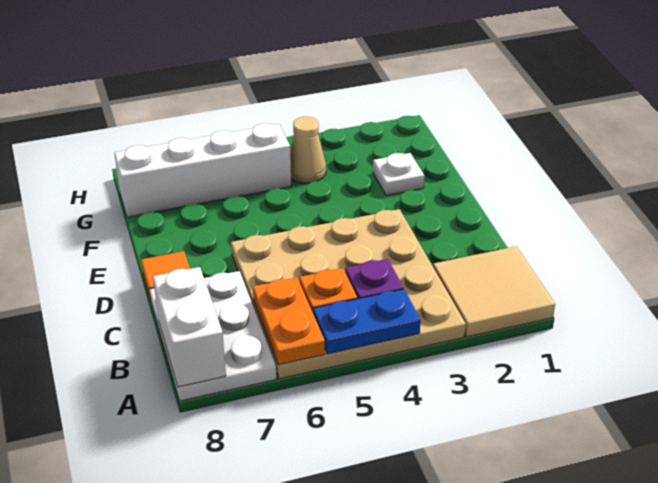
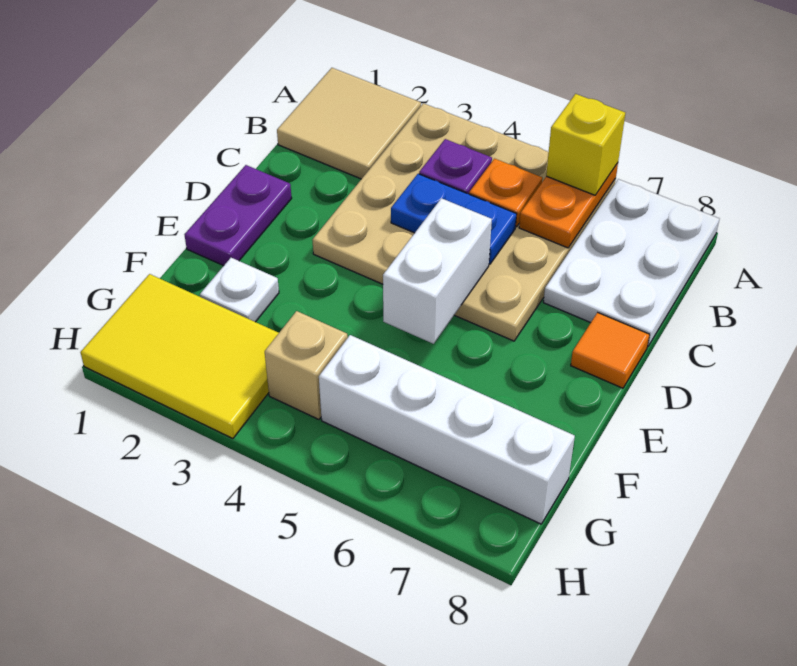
blue plate A4:A5 level 2 -> blue plate C4:C5 level 2
none -> yellow brick A6 level 3
white brick A8:B8 level 2 -> white brick D5:E5 level 2
none -> purple plate D1:E1 level 1
none -> yellow tile G1:H3 level 1
tan cone G4 level 1 -> tan brick G4 level 1

